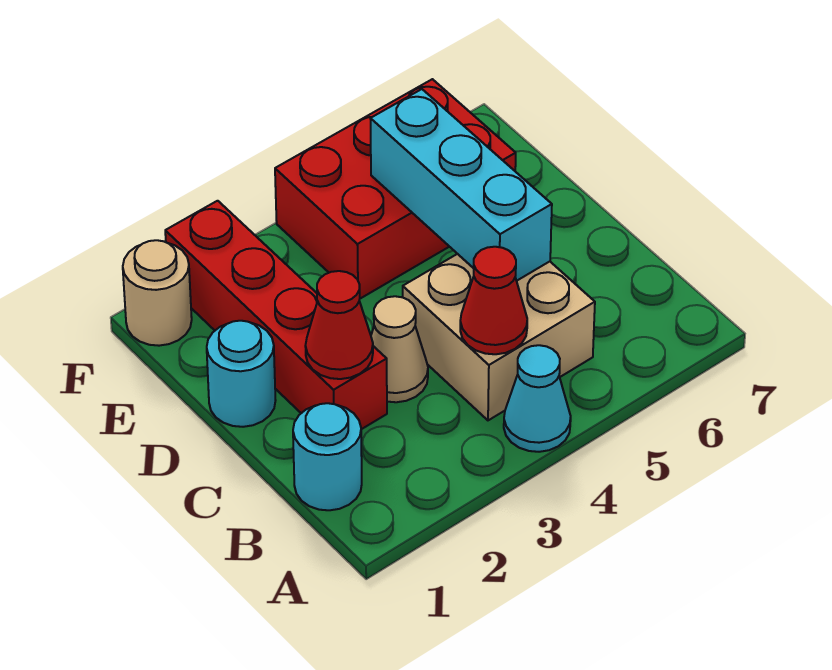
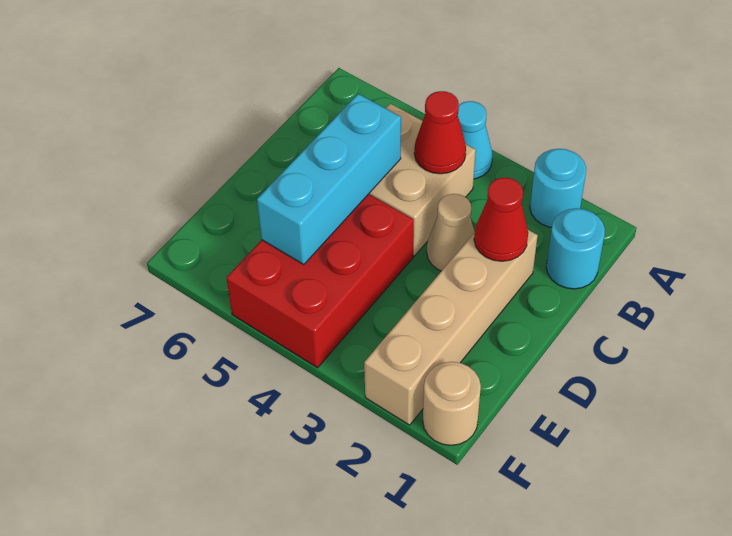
red brick C2:F2 level 1 -> tan brick C2:F2 level 1
cyan round brick D1 level 1 -> cyan round brick A2 level 1
red brick E4:F6 level 1 -> red brick D4:F5 level 1

